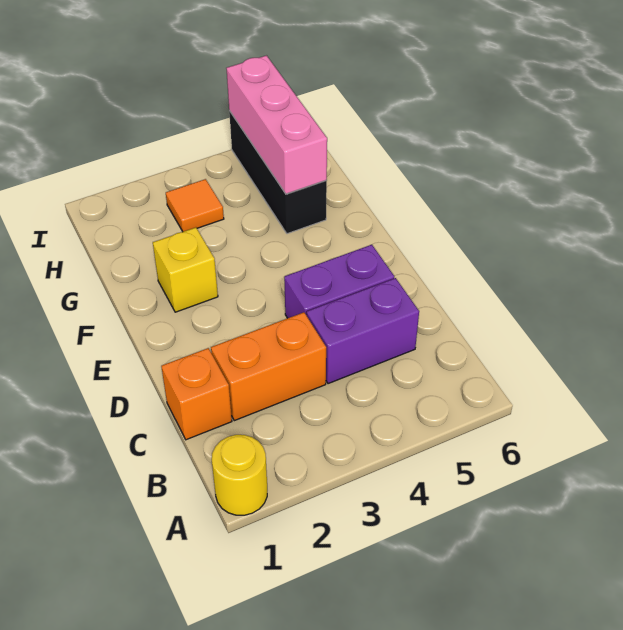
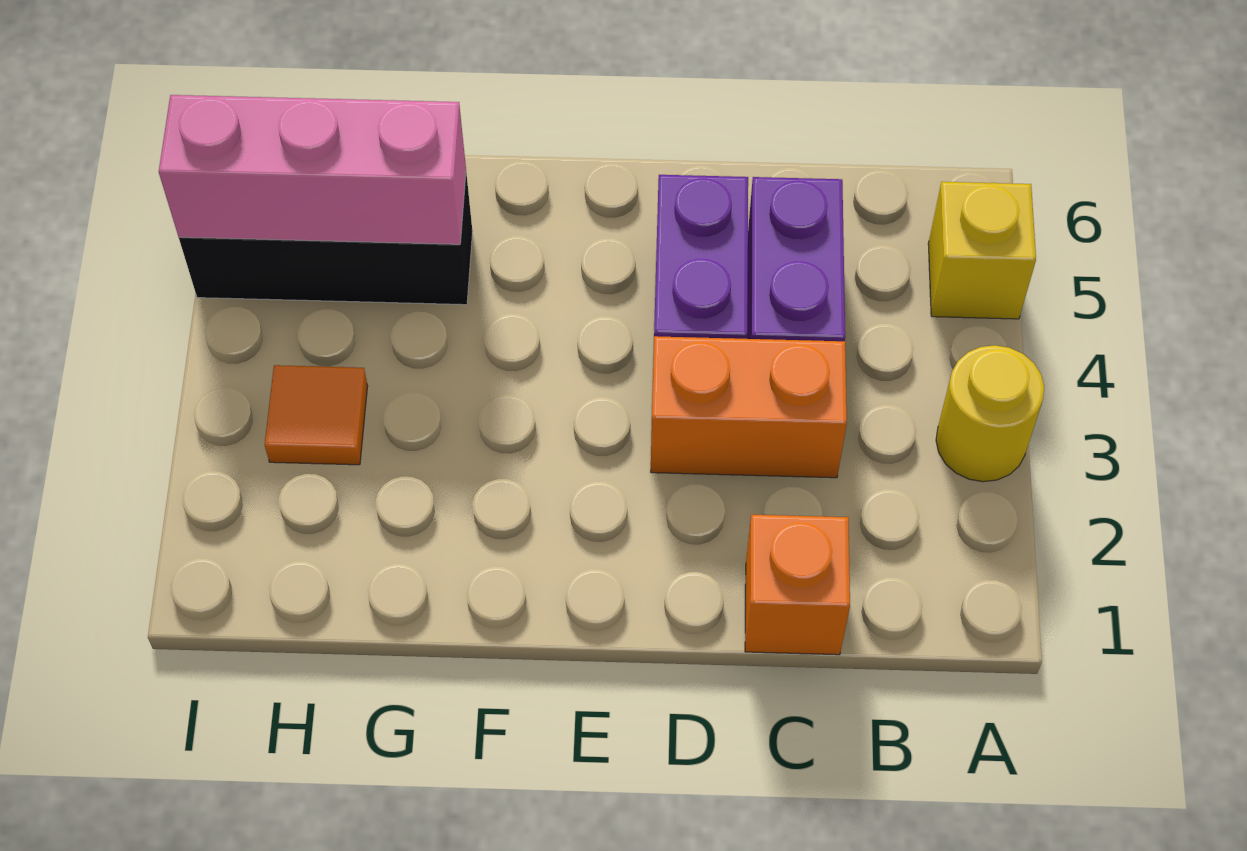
yellow round brick A1 level 1 -> yellow round brick A3 level 1
orange brick C2:C3 level 1 -> orange brick C3:D3 level 1
yellow brick F2 level 1 -> yellow brick A5 level 1

